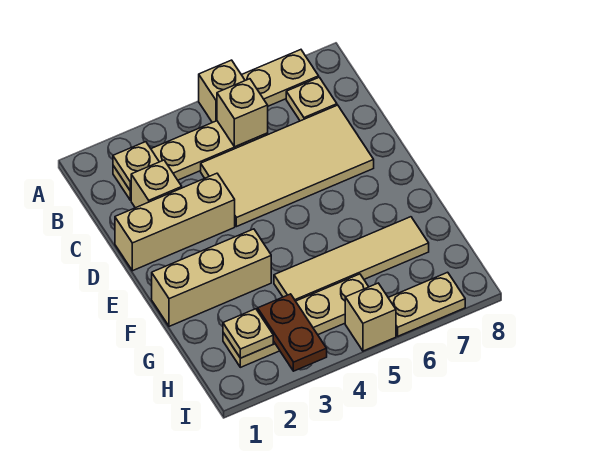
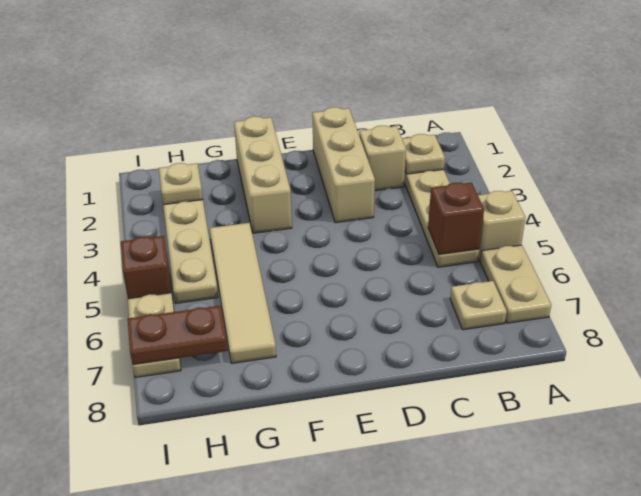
tan brick B5 level 2 -> brown brick B5 level 2
tan tile C4:D7 level 1 -> none
brown plate H3:I3 level 2 -> brown plate H7:I7 level 2
tan brick I5 level 1 -> brown brick I5 level 1

